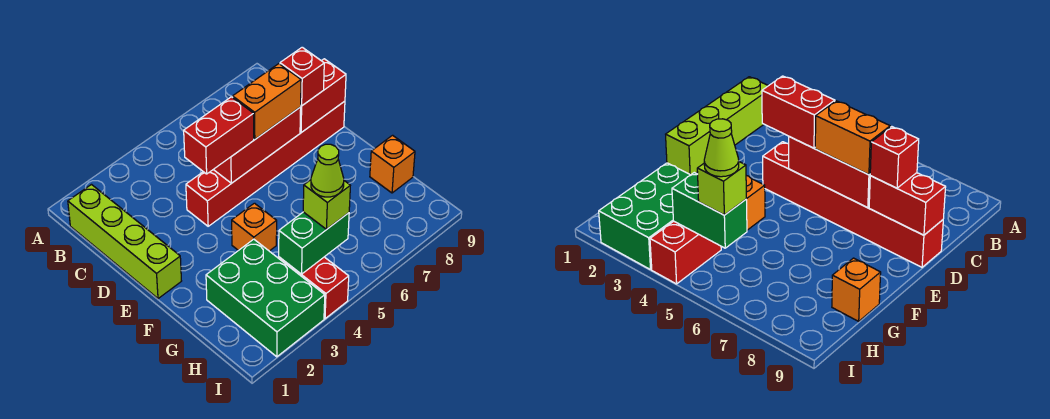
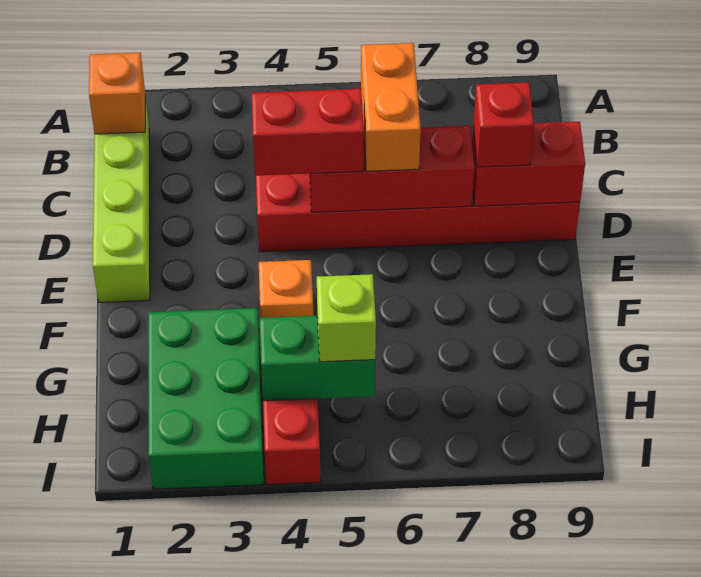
orange brick D6:D7 level 3 -> orange brick C6:D6 level 3
orange brick G9 level 1 -> orange brick B1 level 2
lime cone H5 level 4 -> none

